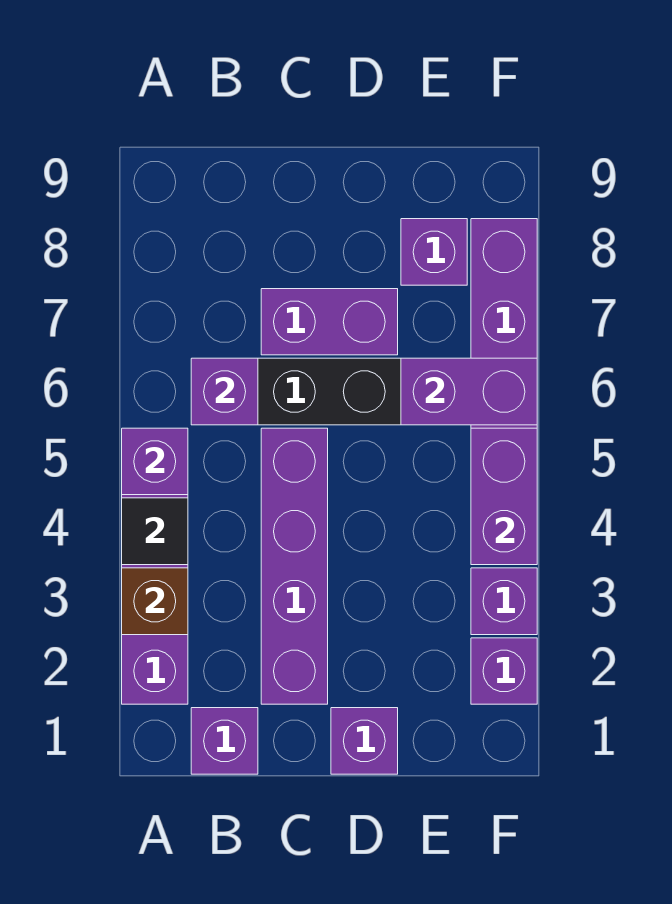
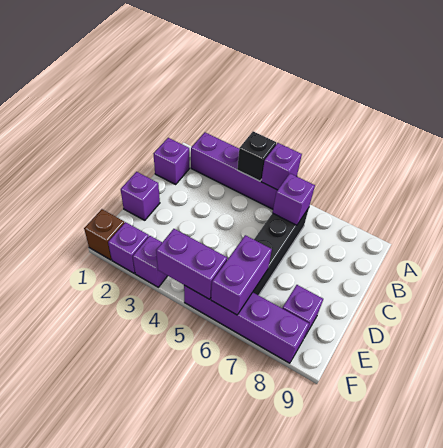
brown brick A3 level 2 -> brown brick F1 level 1
black tile A4 level 2 -> black brick A4 level 2
purple brick C2:C5 level 1 -> none
purple brick C7:D7 level 1 -> none

